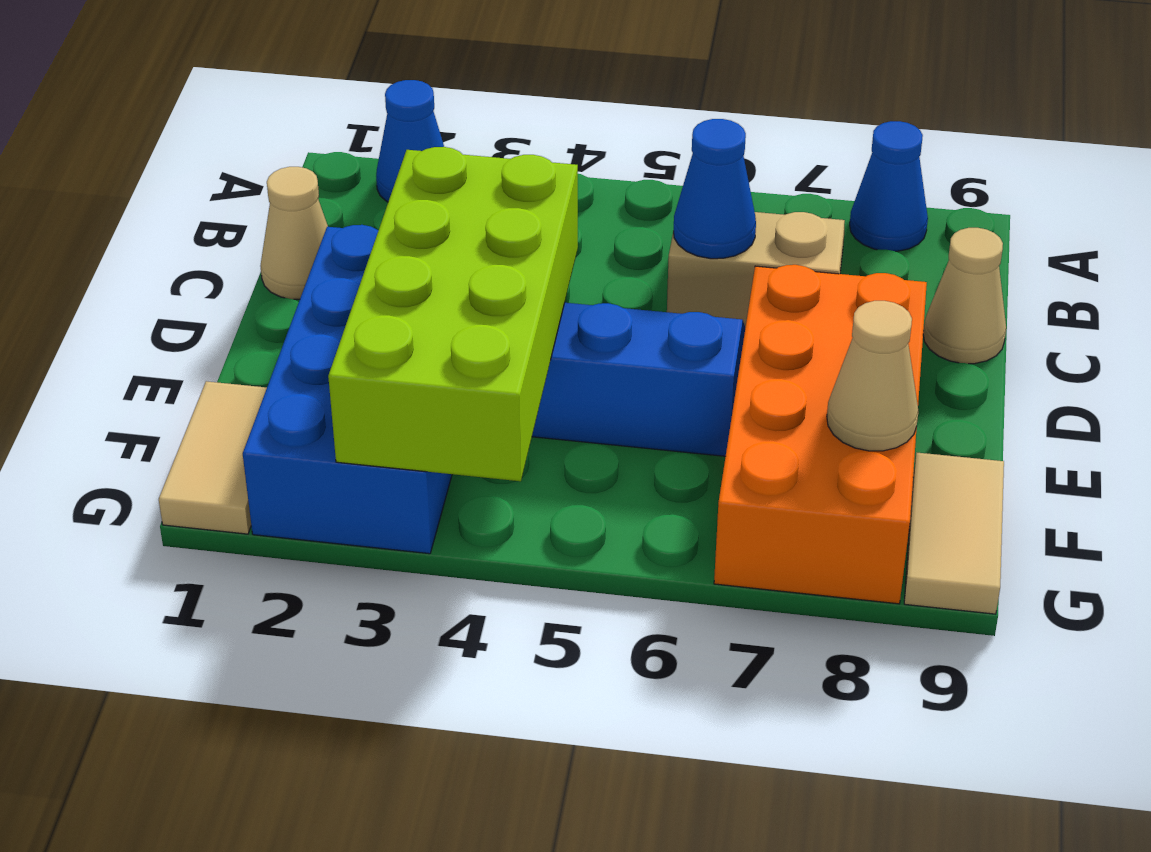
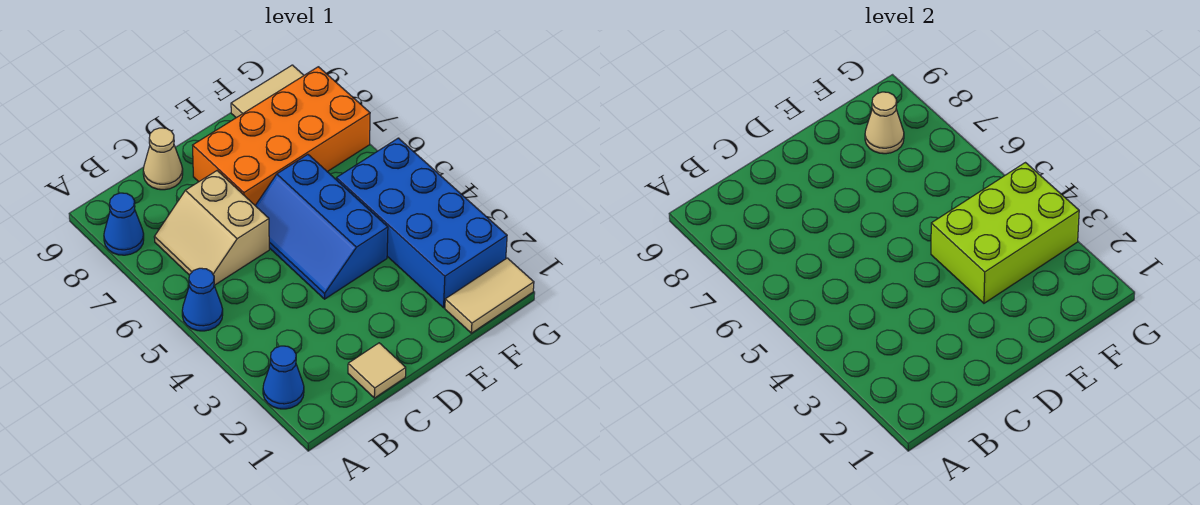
tan cone C1 level 1 -> tan tile C1 level 1
blue cone C6 level 2 -> blue cone A5 level 1
blue brick D2:G3 level 1 -> blue brick F2:G5 level 1
lime brick D3:G4 level 2 -> lime brick E3:G4 level 2

